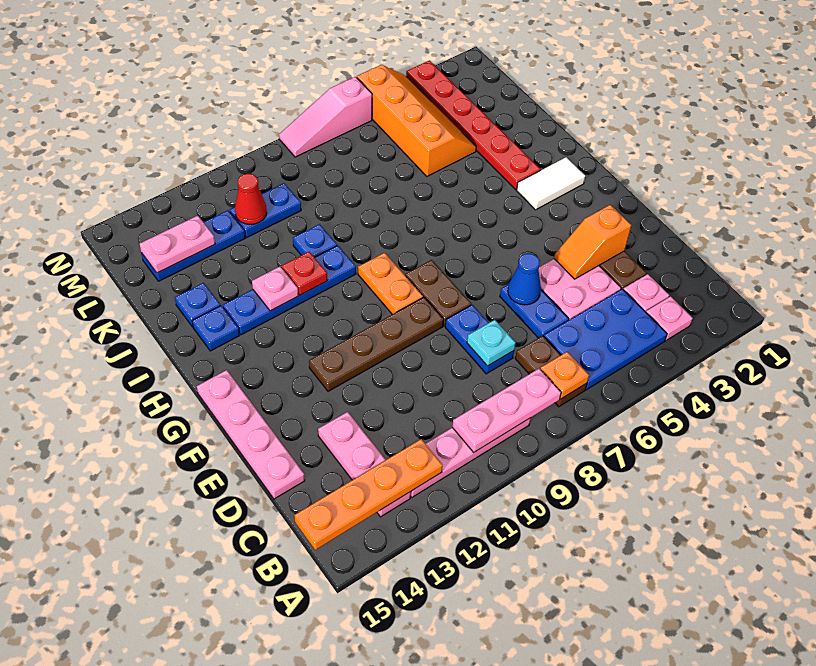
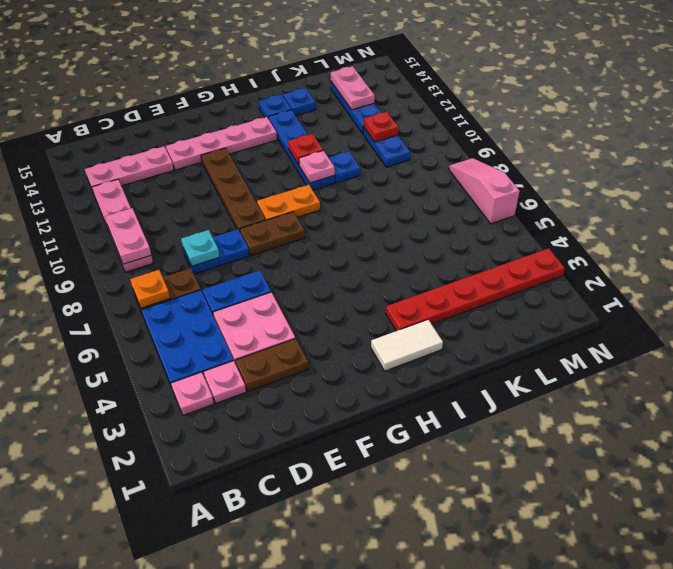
pink plate B8:B10 level 2 -> pink plate B9:B10 level 2
orange plate B12:B15 level 2 -> none
pink plate D15:G15 level 1 -> pink plate E13:H13 level 1
orange slope E3:E4 level 2 top 3 -> none
blue cone E6 level 2 -> none
white tile H2:H3 level 1 -> white tile H2:I2 level 1
pink plate I12 level 2 -> pink plate I10 level 2
orange slope K4:N5 level 1 top 5 -> none
red cone L11 level 2 -> red plate L11 level 2

